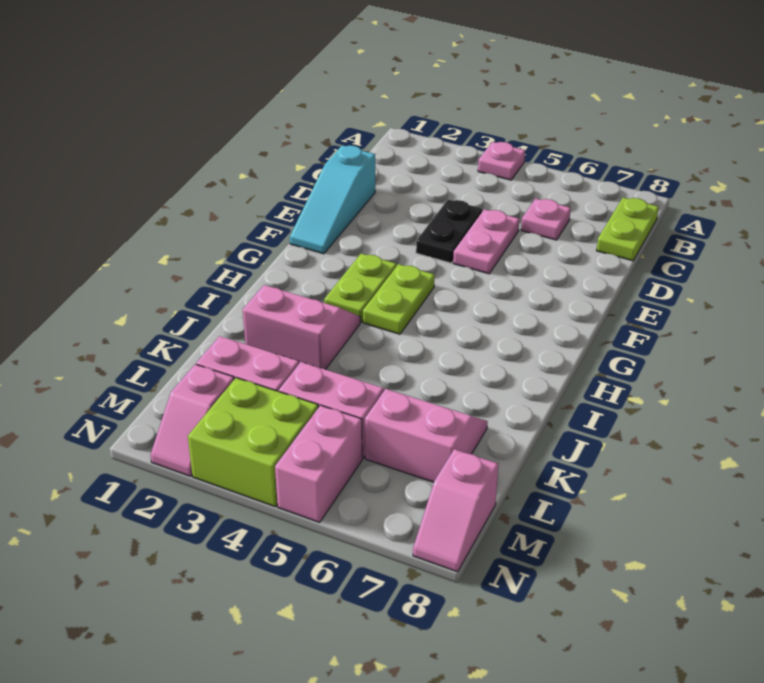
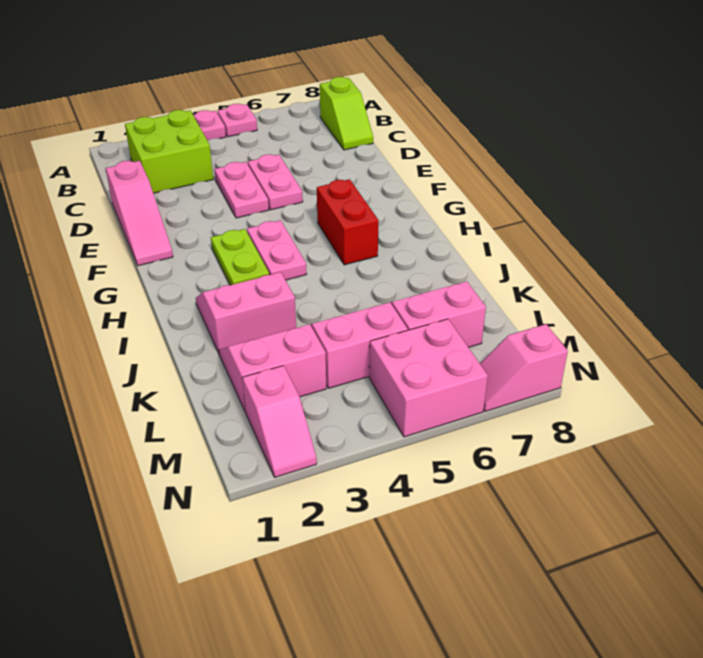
lime plate B8:C8 level 1 -> lime slope B8:C8 level 1 top B
pink plate C6 level 1 -> pink plate A5 level 1
cyan slope D1:F1 level 1 top D -> pink slope D1:F1 level 1 top D
black plate D4:E4 level 1 -> pink plate D4:E4 level 1
lime plate G4:H4 level 1 -> pink plate G4:H4 level 1
none -> red brick G6:H6 level 1
lime brick M3:N4 level 1 -> lime brick B2:C3 level 1
pink brick M5:N5 level 1 -> pink brick M5:N6 level 1
pink slope M8:N8 level 1 top M -> pink slope N7:N8 level 1 top 8

